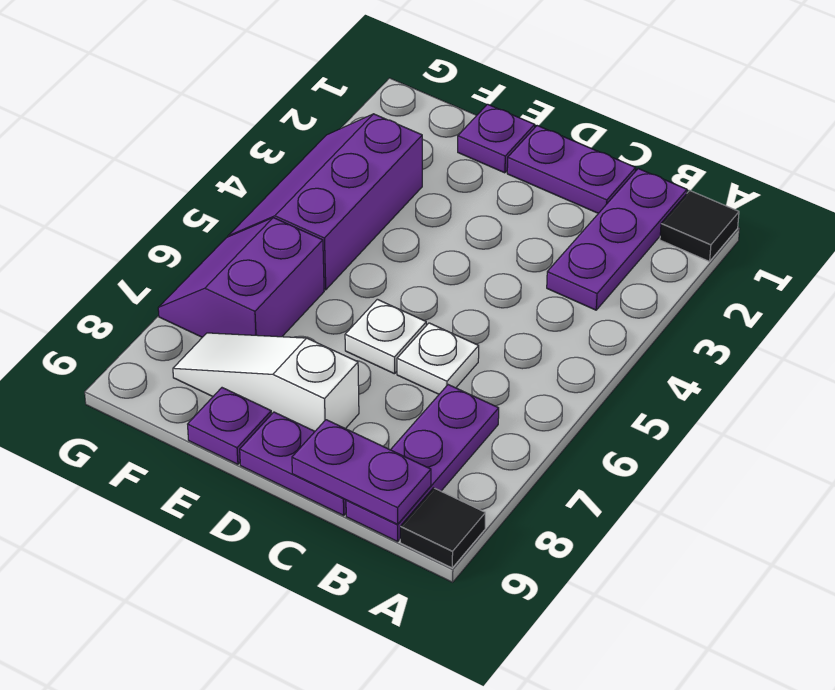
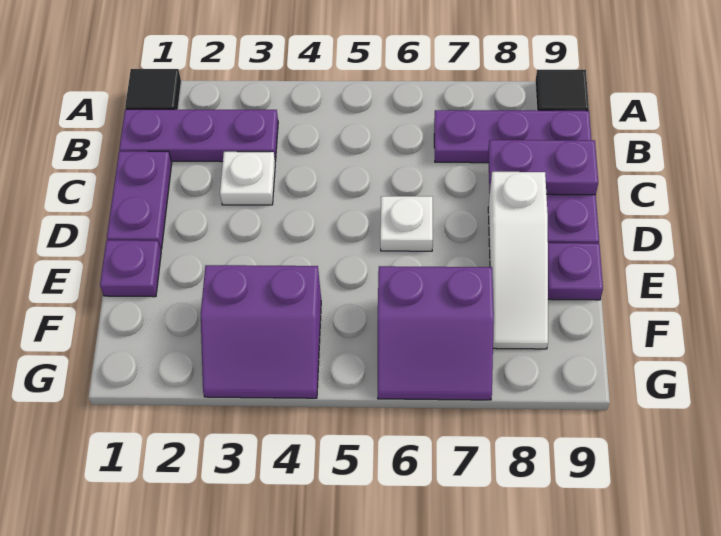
purple plate B9:C9 level 2 -> purple plate C8:C9 level 2
white plate C6 level 1 -> white plate C3 level 1
purple slope F3:G5 level 1 top F -> purple slope F3:G4 level 1 top F

